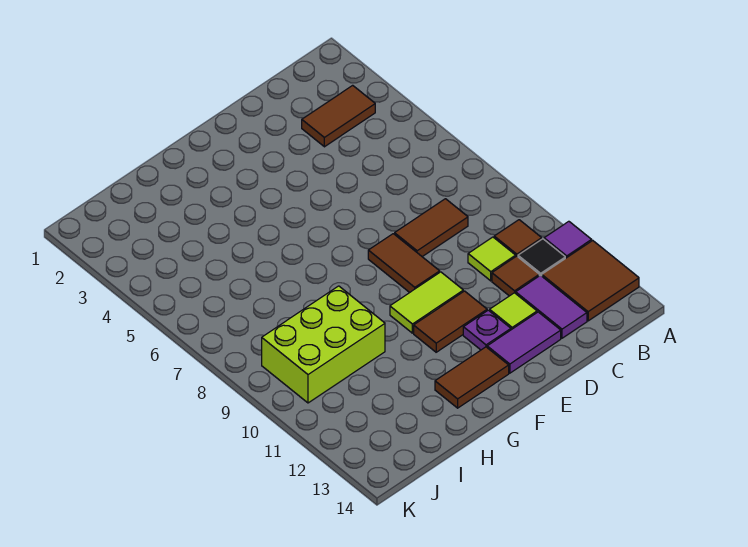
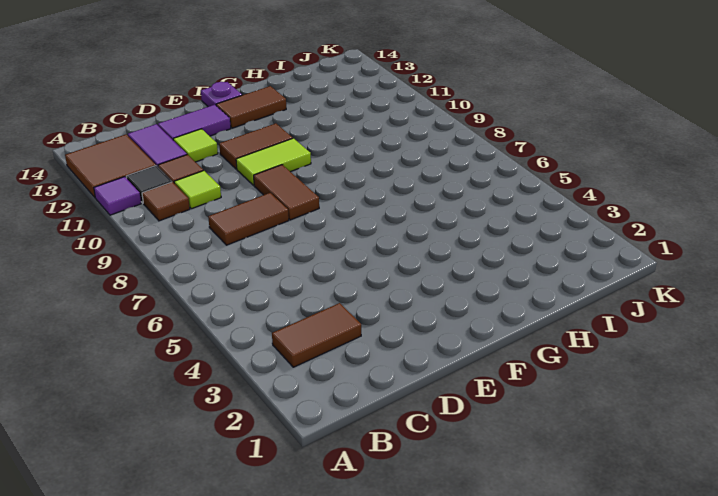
purple plate E12 level 1 -> purple plate F14 level 1
lime brick H9:J10 level 1 -> none

